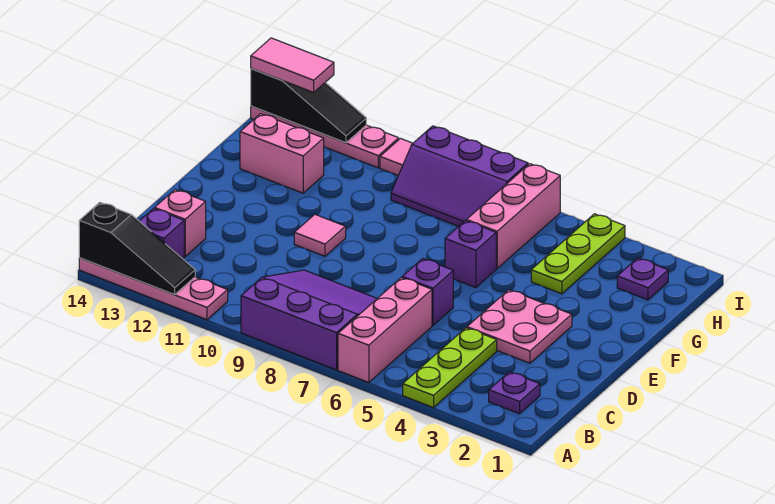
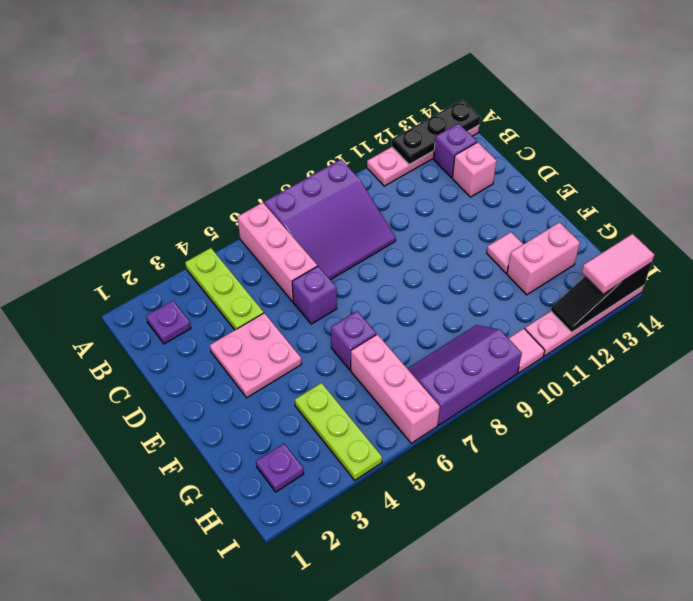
black slope A12:A14 level 2 top 14 -> black plate A12:A14 level 2
pink tile E10 level 1 -> pink tile F12 level 1

